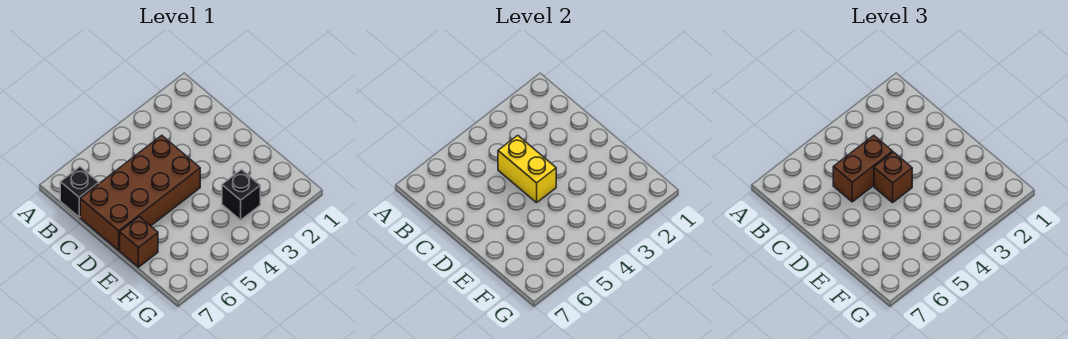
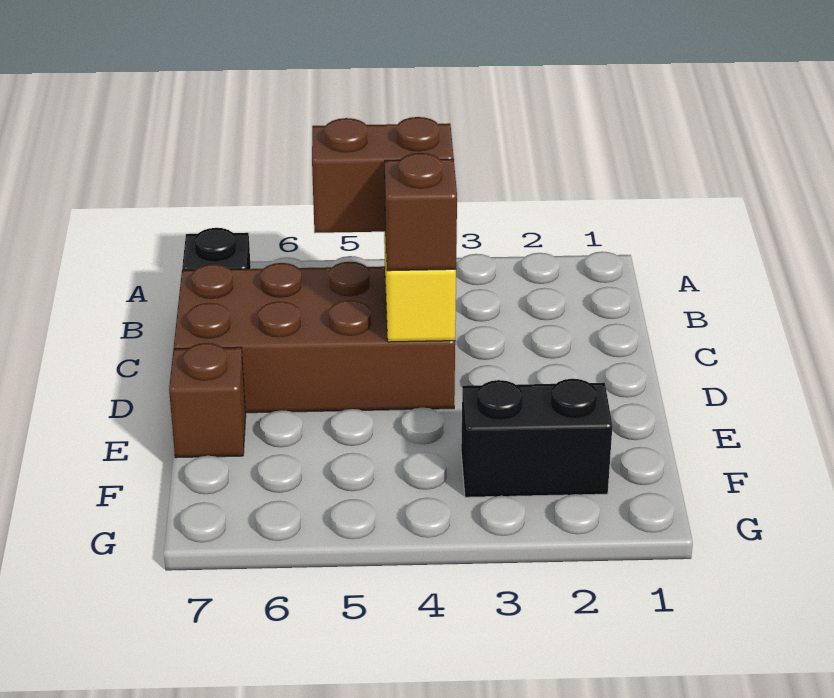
black brick F3 level 1 -> black brick F2:F3 level 1

